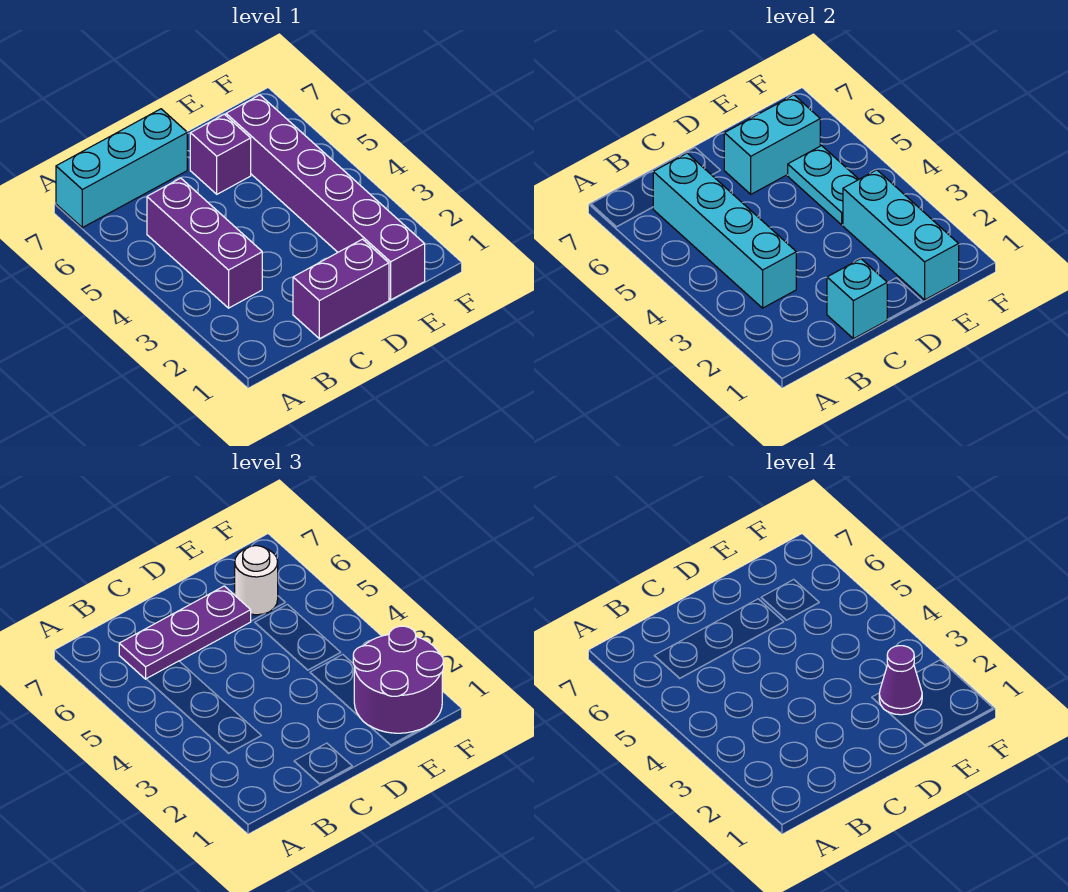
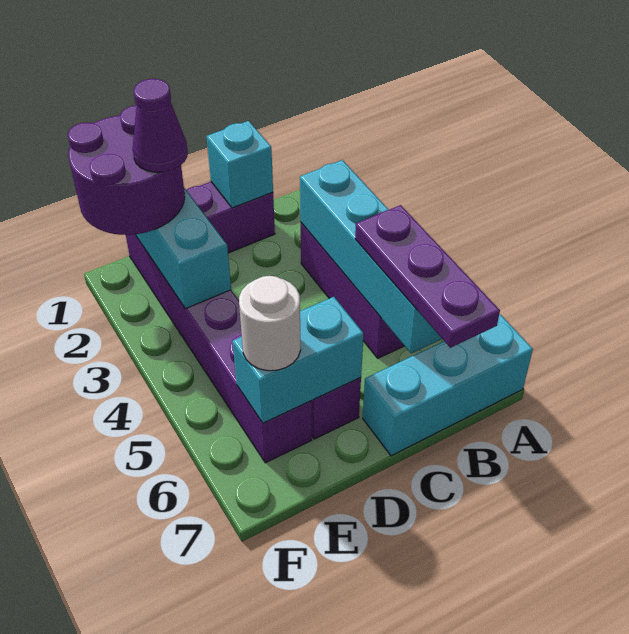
purple plate B6:D6 level 3 -> purple plate B5:B7 level 3
cyan plate E4:E5 level 2 -> none

